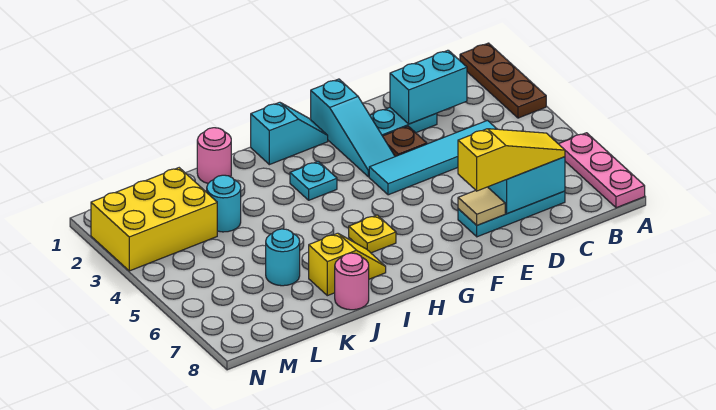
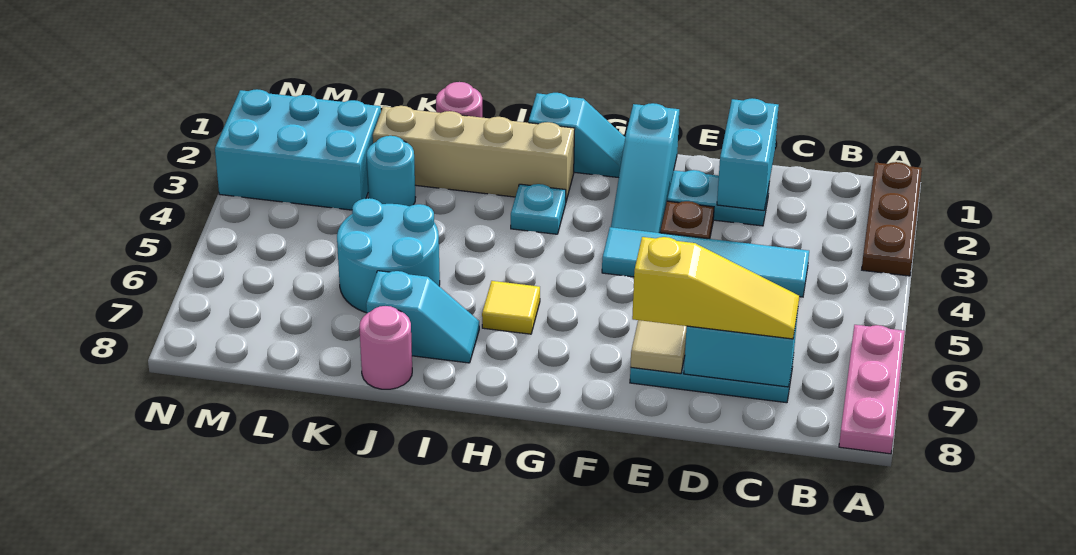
cyan brick C2:D2 level 2 -> cyan brick D1:D2 level 2
none -> tan brick H2:K2 level 1
yellow plate H6 level 1 -> yellow tile H6 level 1
yellow slope I7:J7 level 1 top J -> cyan slope I7:J7 level 1 top J
cyan round brick K6 level 1 -> cyan round brick J5:K6 level 1
yellow brick L2:N3 level 1 -> cyan brick L2:N3 level 1

